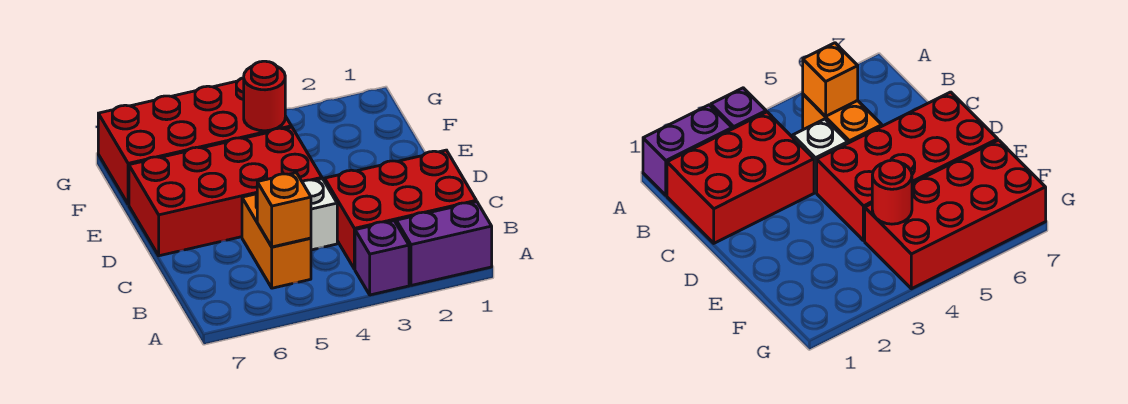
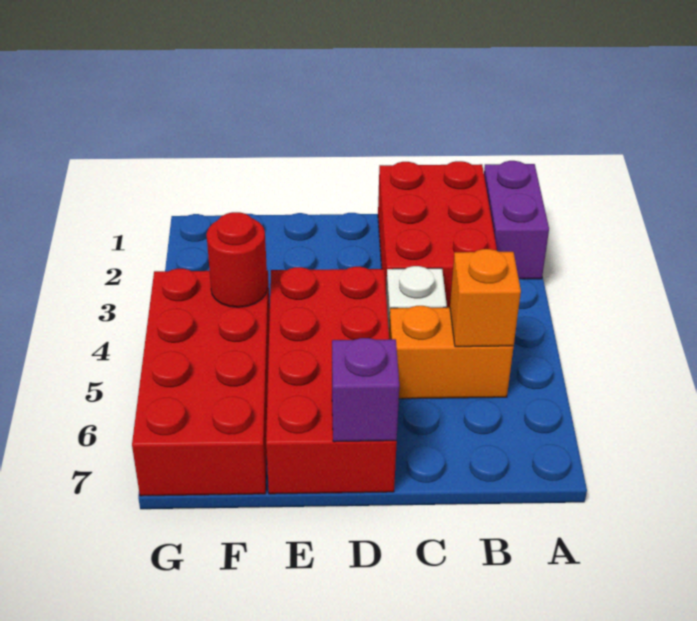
purple brick A3 level 1 -> purple brick D7 level 2

